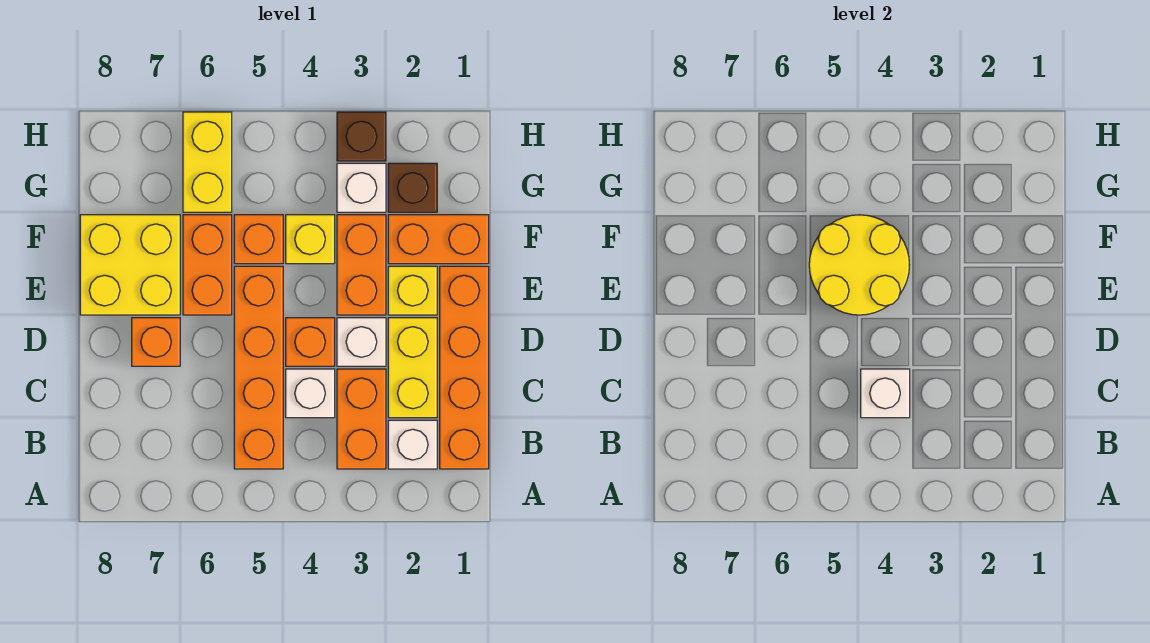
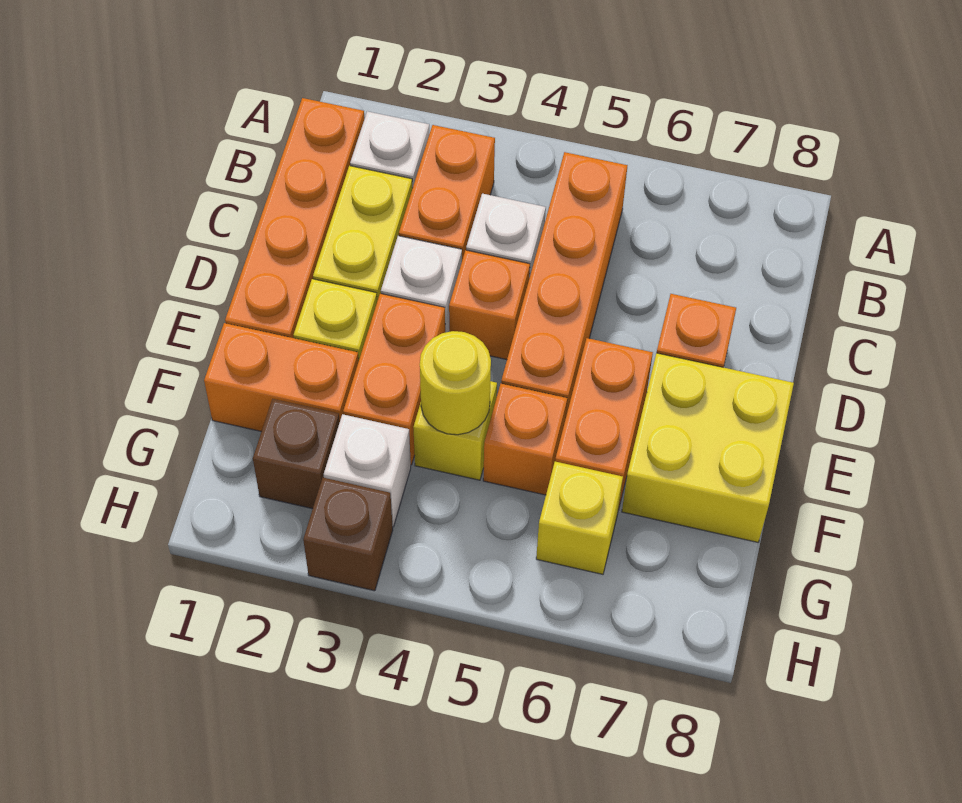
white brick C4 level 2 -> none
yellow round brick E4:F5 level 2 -> yellow round brick F4 level 2
yellow brick G6:H6 level 1 -> yellow brick G6 level 1

